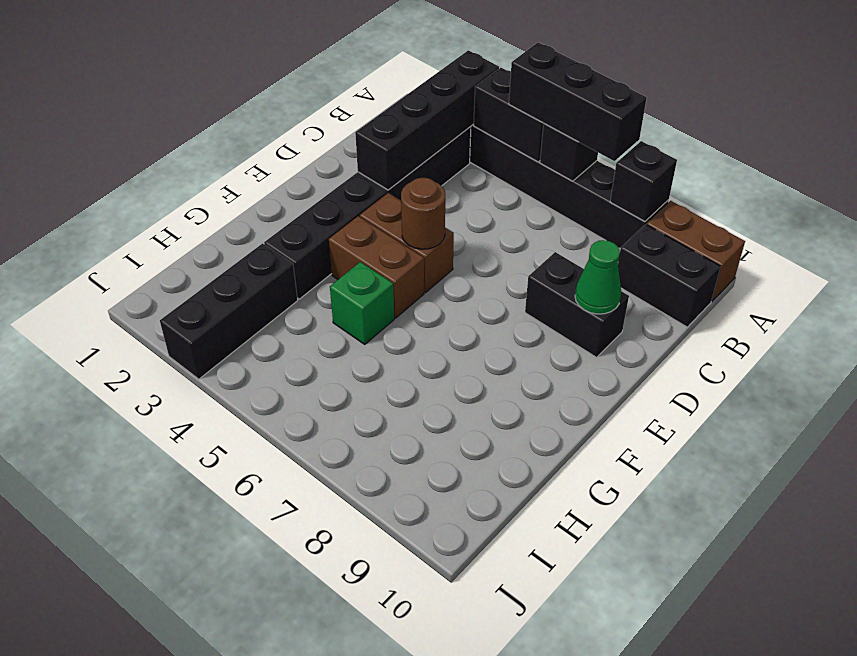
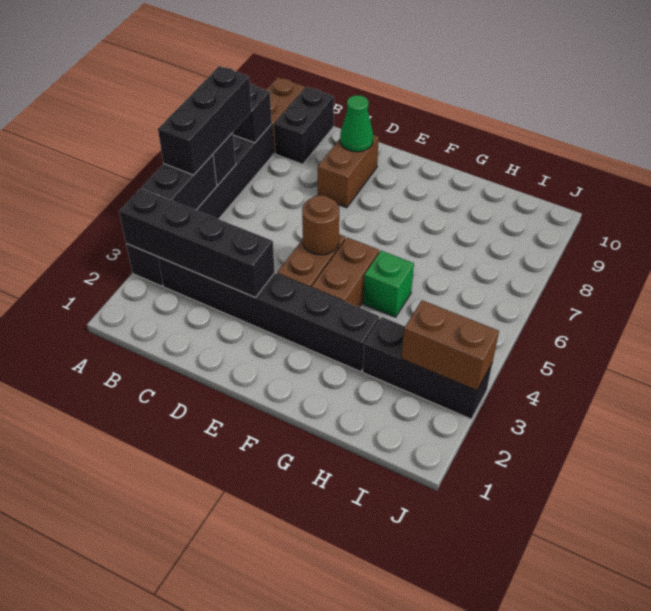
black brick D8:D9 level 1 -> brown brick D8:D9 level 1
none -> brown brick I3:J3 level 2

